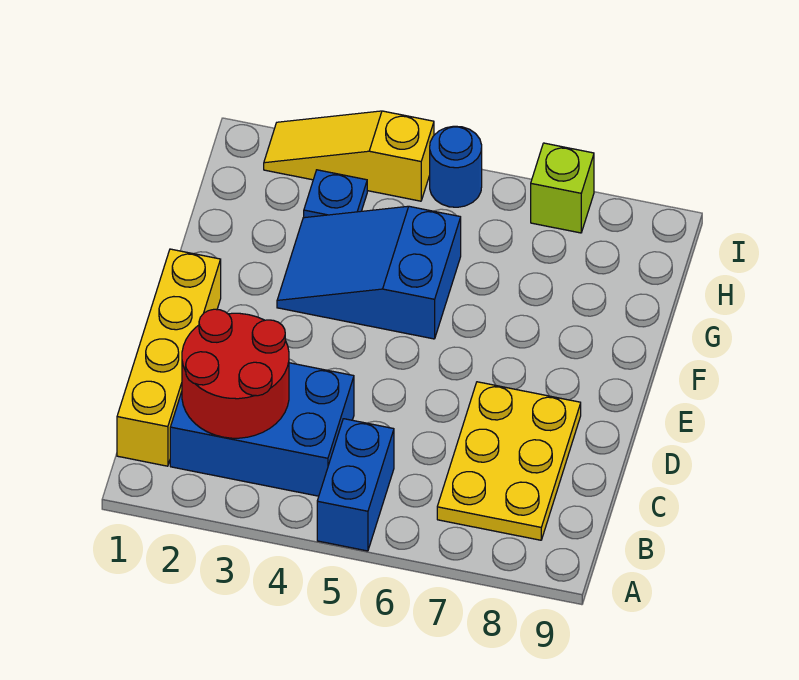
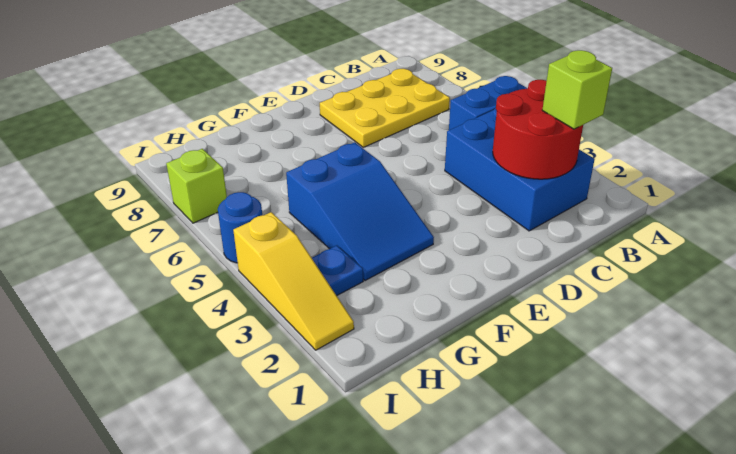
yellow brick B1:E1 level 1 -> none
none -> lime brick B2 level 3

